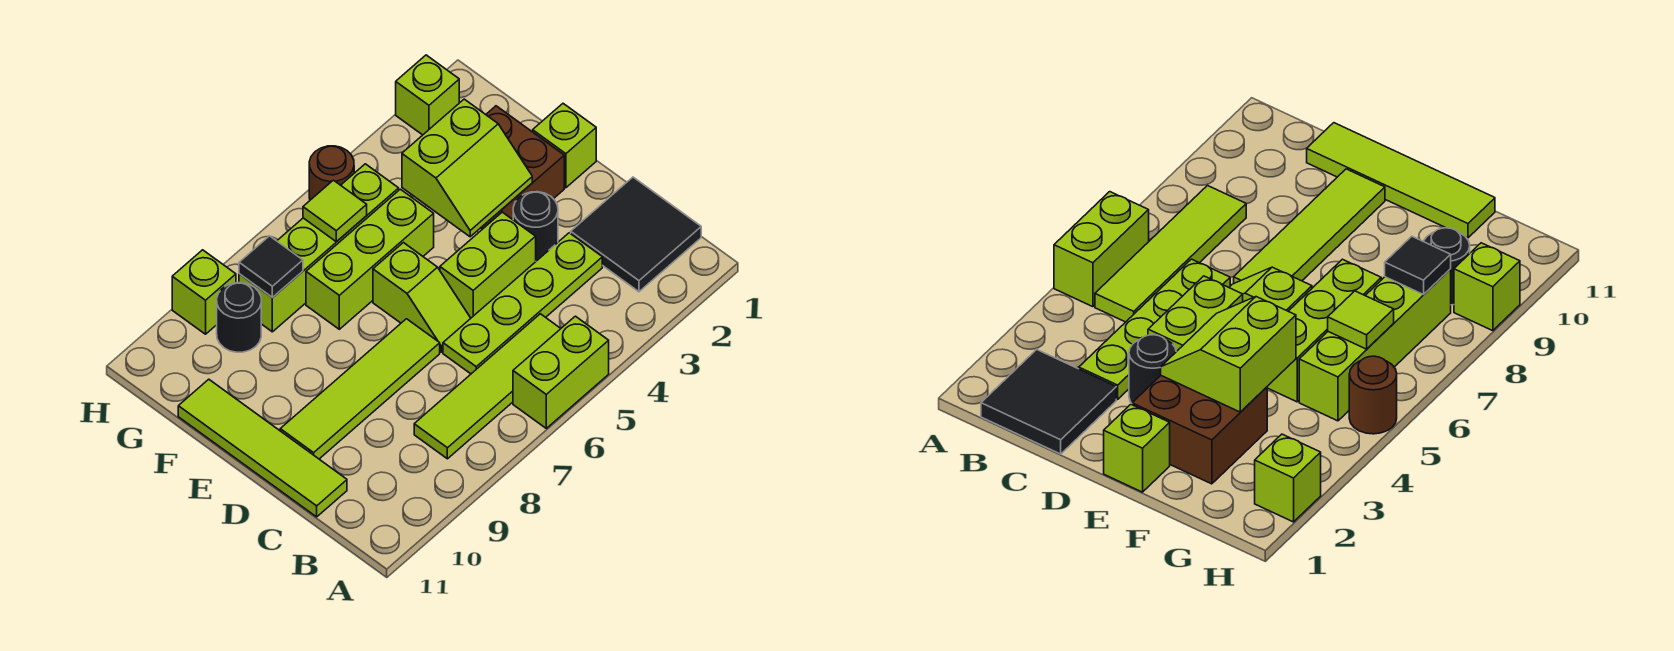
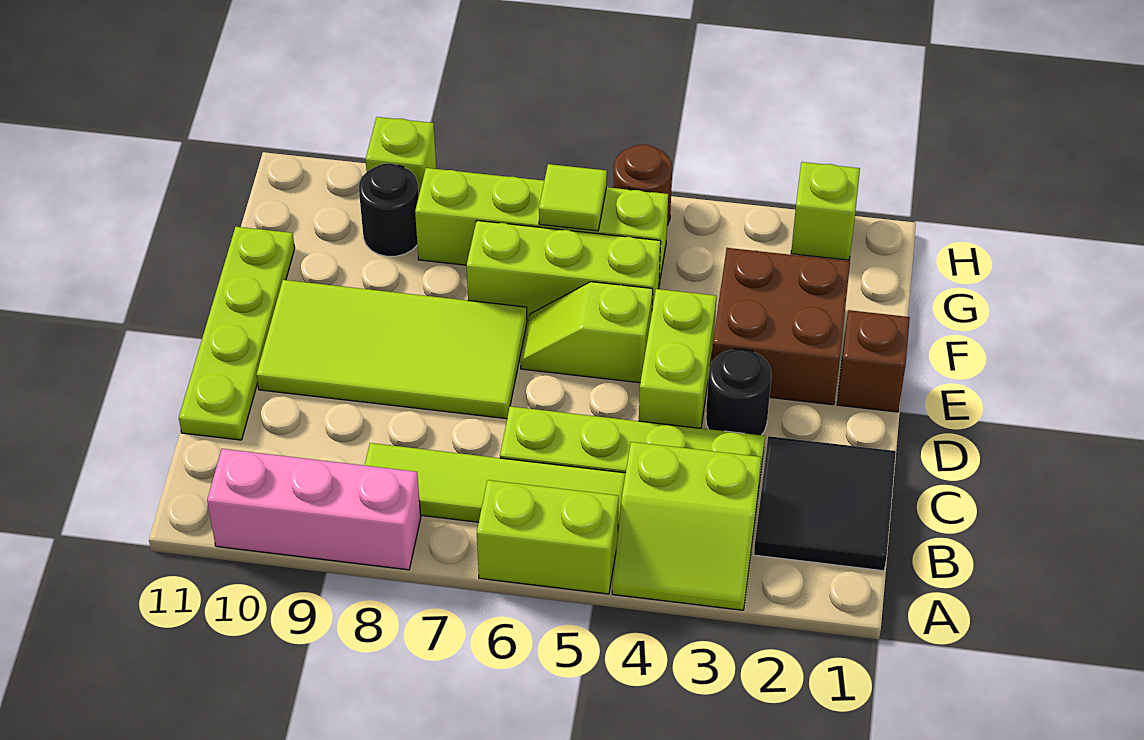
none -> pink brick A8:A10 level 1
lime tile C11:F11 level 1 -> lime plate C11:F11 level 1
lime brick D4:D5 level 1 -> lime brick D4:E4 level 1
lime slope D6:E6 level 1 top E -> lime slope E5:E6 level 1 top 5
lime tile D7:D10 level 1 -> lime tile D7:E10 level 1
lime brick E1 level 1 -> brown brick E1 level 1
lime slope E3:F4 level 2 top F -> lime slope A3:B4 level 1 top B
black tile G8 level 2 -> none

